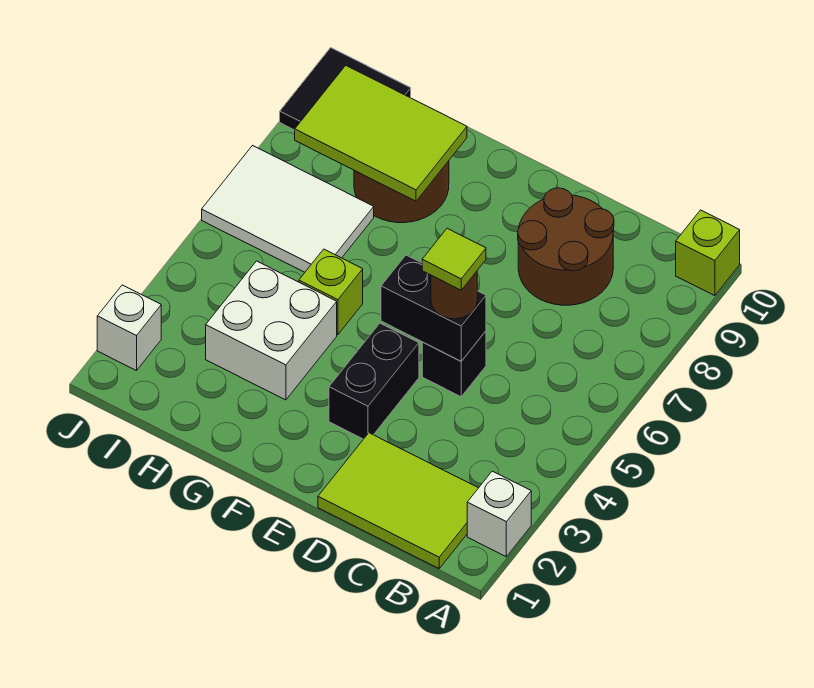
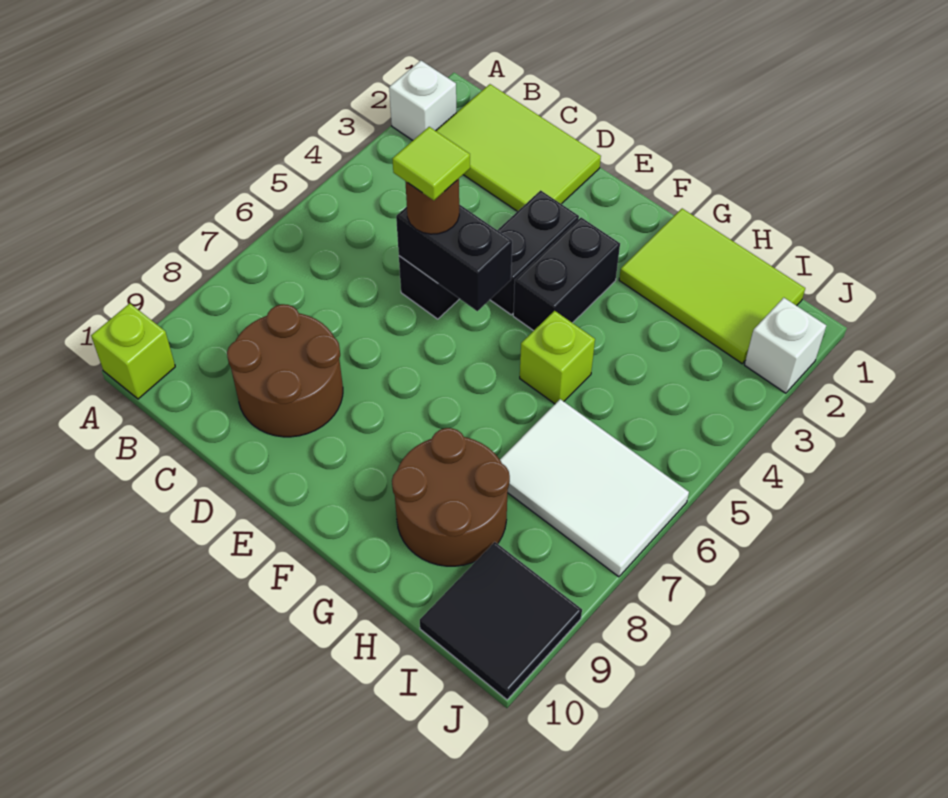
none -> black brick F3:F4 level 1
white brick G3:H4 level 1 -> none
lime tile G8:I9 level 2 -> lime tile G1:I2 level 1

